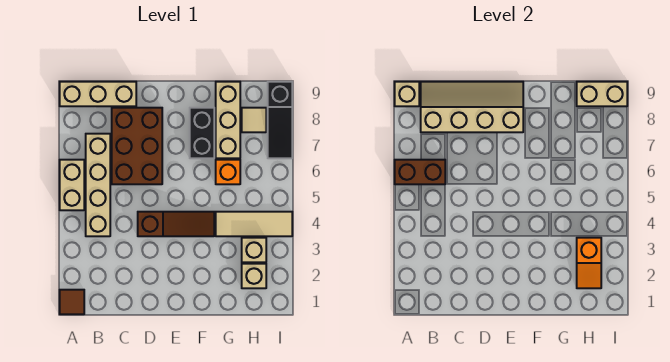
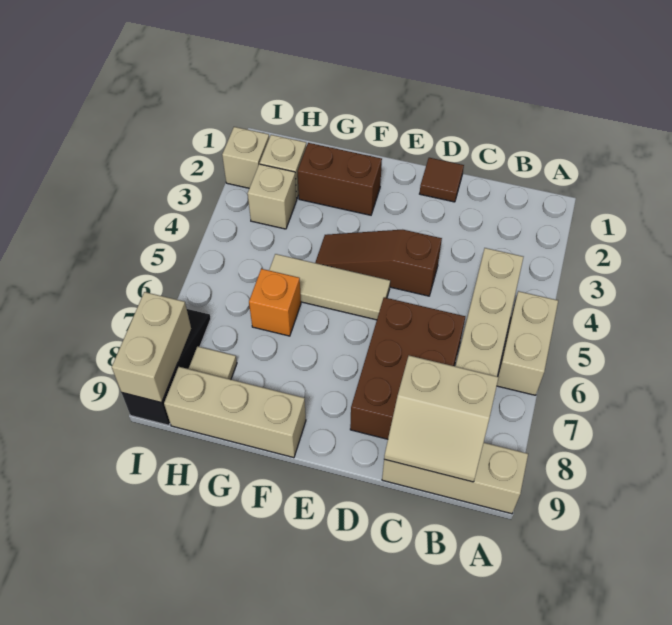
brown tile A1 level 1 -> brown tile D1 level 1
brown brick A6:B6 level 2 -> brown brick F2:G2 level 1
tan brick A9 level 2 -> tan brick I2 level 1
tan slope B8:E9 level 2 top 8 -> tan slope B8:C9 level 2 top 8
black brick F7:F8 level 1 -> none
tan tile G4:I4 level 1 -> tan tile E5:G5 level 1
tan brick G7:G9 level 1 -> tan brick F9:H9 level 1
orange slope H2:H3 level 2 top 3 -> none
tan brick H9:I9 level 2 -> tan brick I8:I9 level 2

